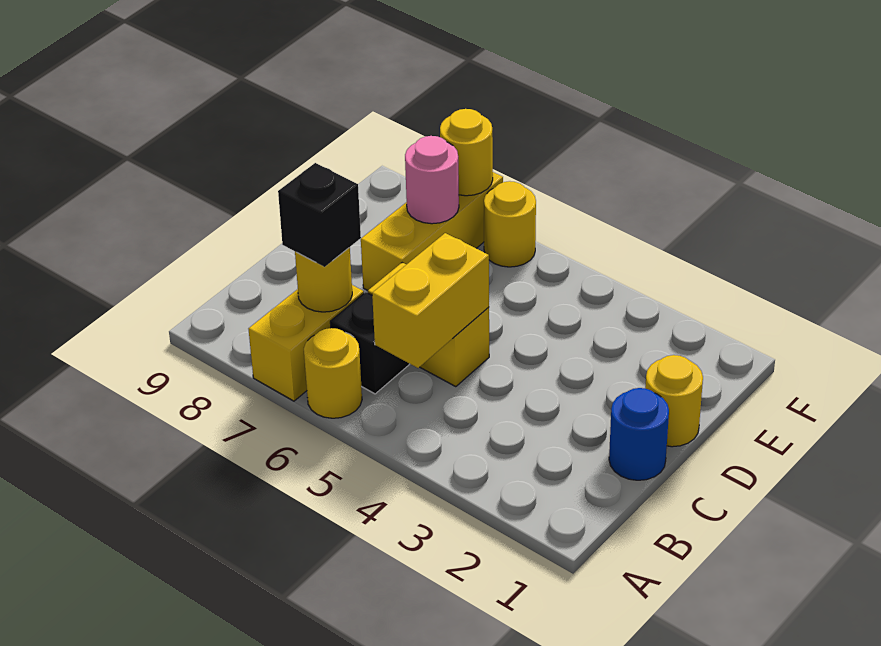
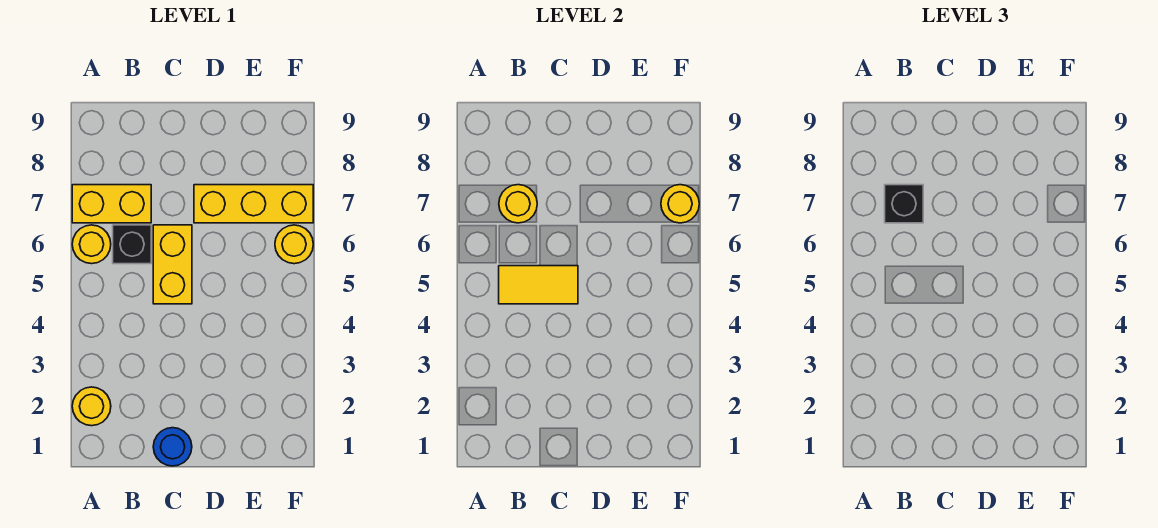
yellow brick B5:C5 level 2 -> yellow tile B5:C5 level 2
yellow round brick D1 level 1 -> yellow round brick A2 level 1
pink round brick E7 level 2 -> none

